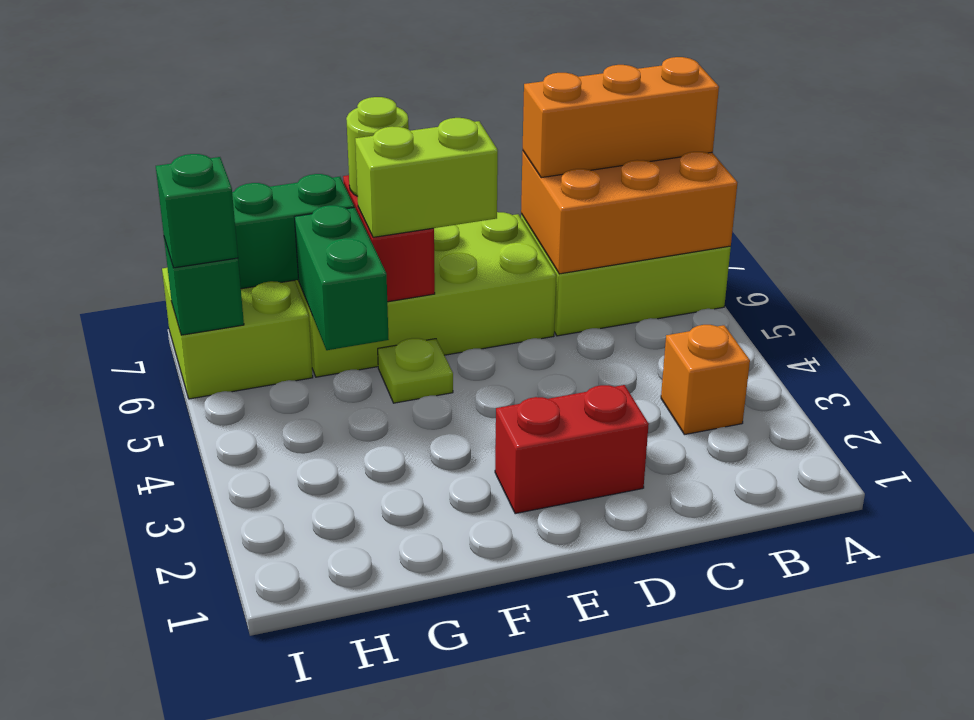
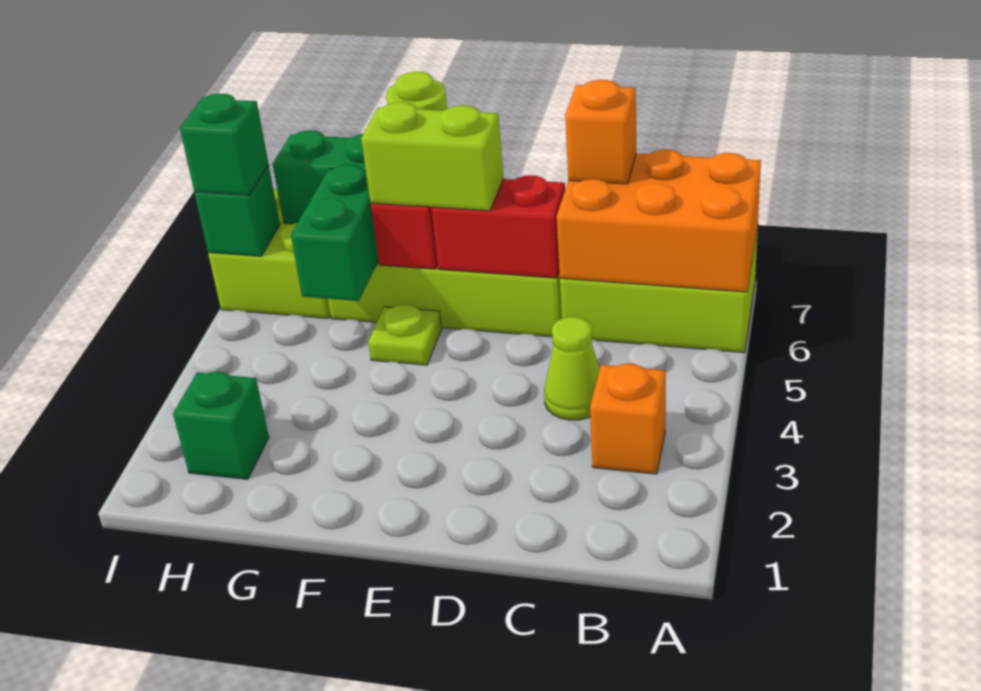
orange brick A7:C7 level 3 -> orange brick C7 level 3
none -> lime cone C4 level 1
red brick D2:E2 level 1 -> red brick D6:E6 level 2
none -> green brick H2 level 1

